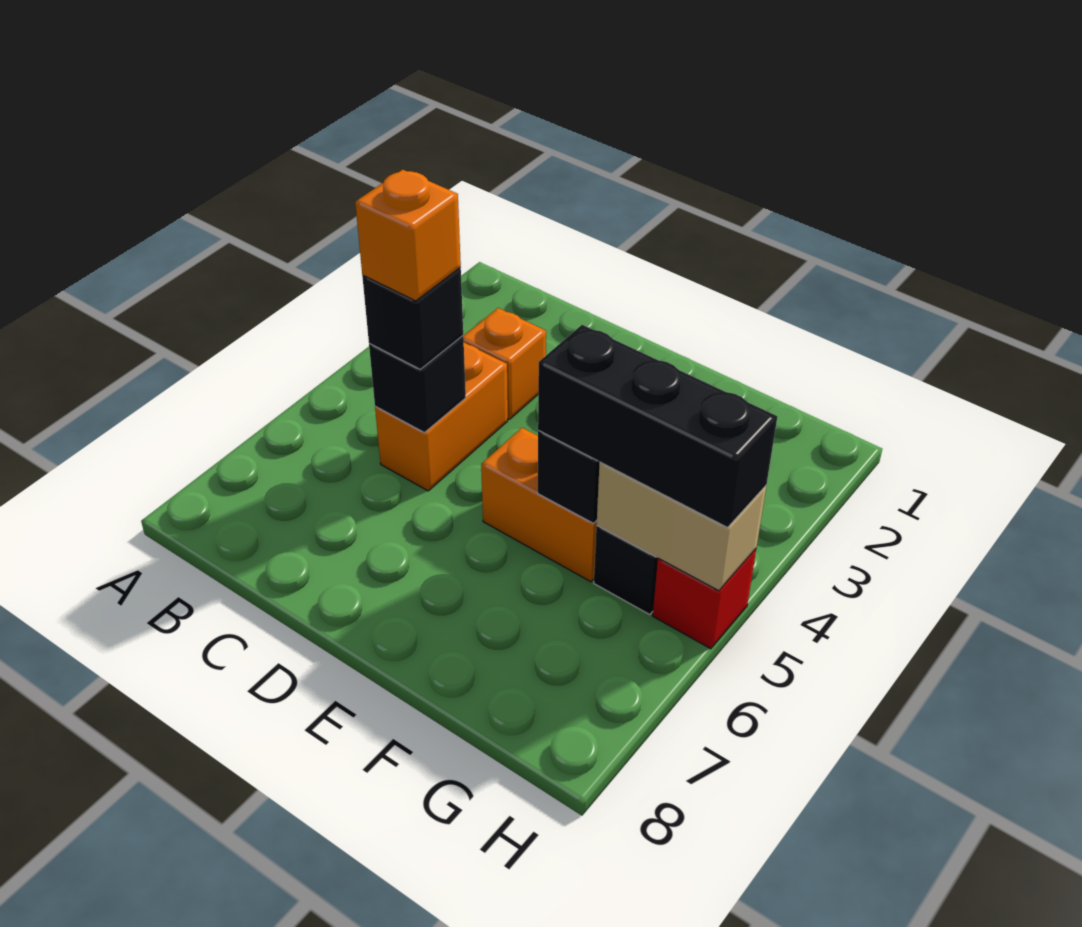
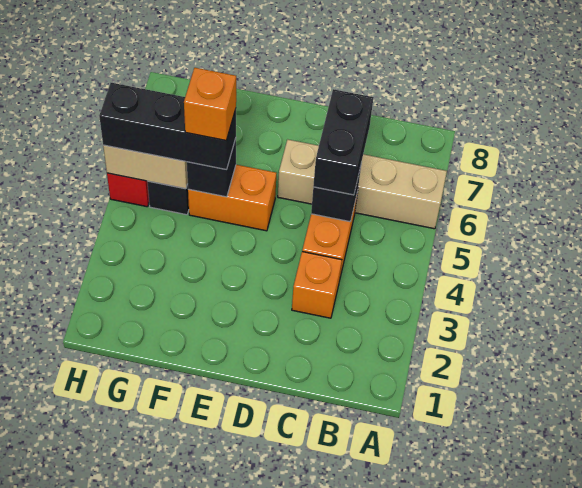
none -> tan brick A6:D6 level 1
black brick C5 level 3 -> black brick C5:C6 level 3
orange brick C5 level 4 -> orange brick F5 level 4

